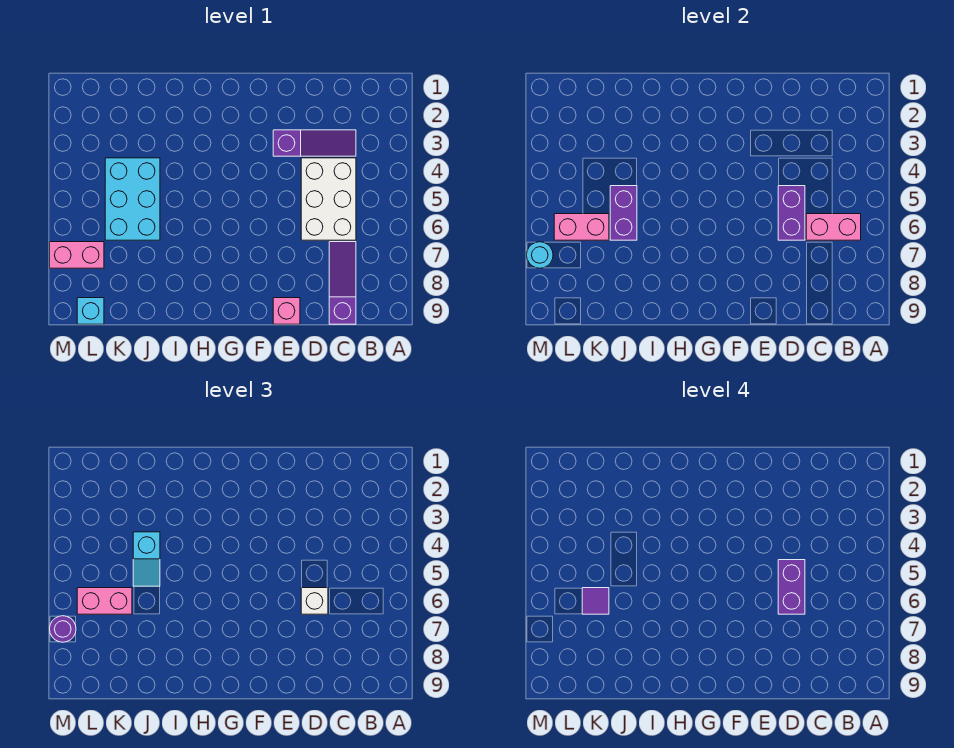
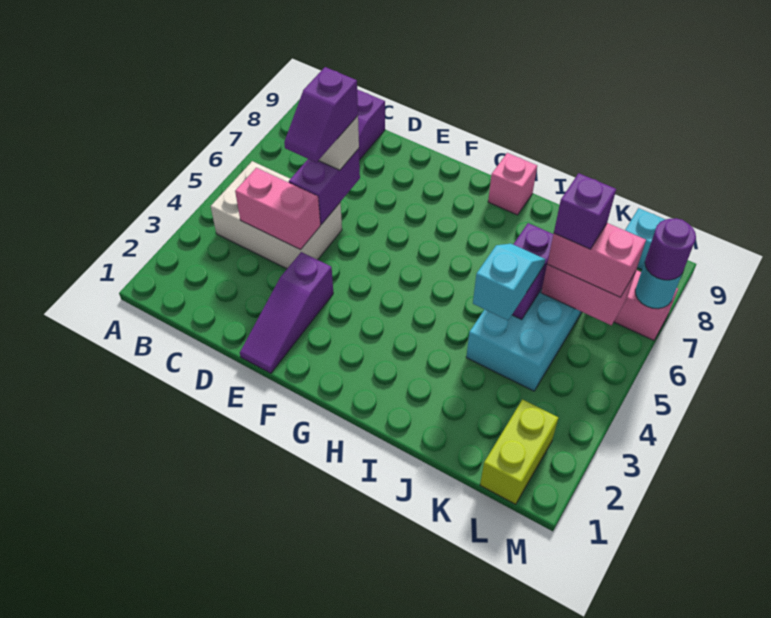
pink brick B6:C6 level 2 -> pink brick C4:D4 level 2
purple slope C3:E3 level 1 top E -> purple slope E1:E3 level 1 top 3
white brick C4:D6 level 1 -> white brick B4:D5 level 1
purple brick D5:D6 level 4 -> purple slope D5:D6 level 4 top 6
pink brick E9 level 1 -> pink brick H9 level 1
purple tile K6 level 4 -> purple brick K6 level 4
none -> lime brick L1:L2 level 1

